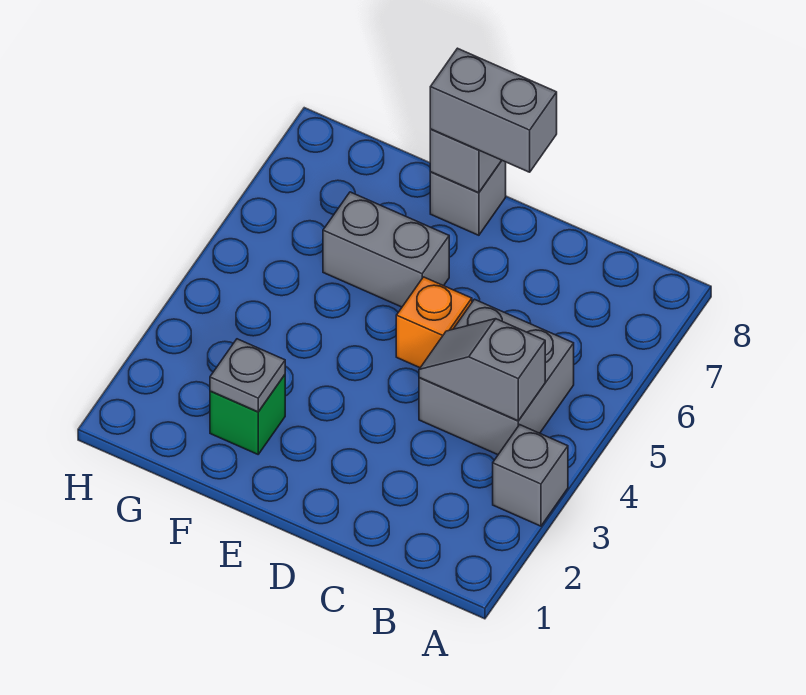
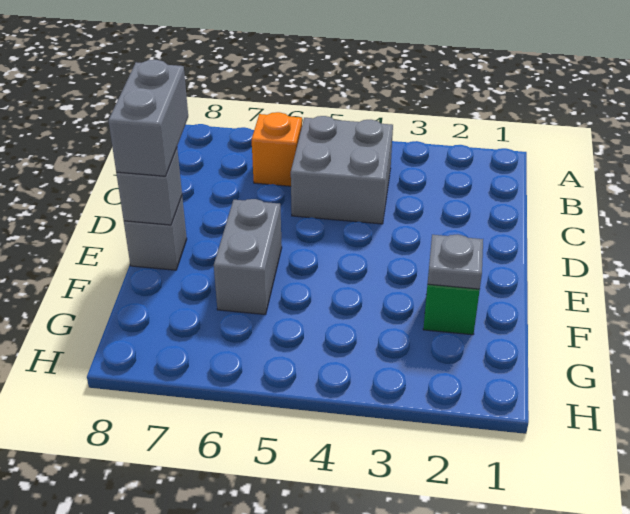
grey brick A3 level 1 -> none
grey slope B4:C4 level 2 top B -> none
orange brick D5 level 1 -> orange brick B6 level 1

